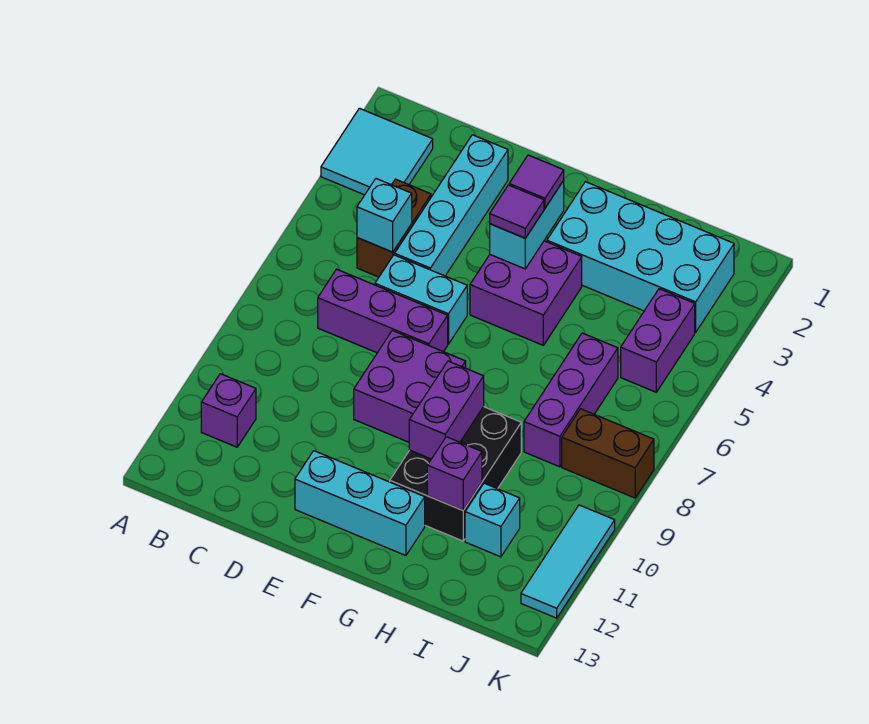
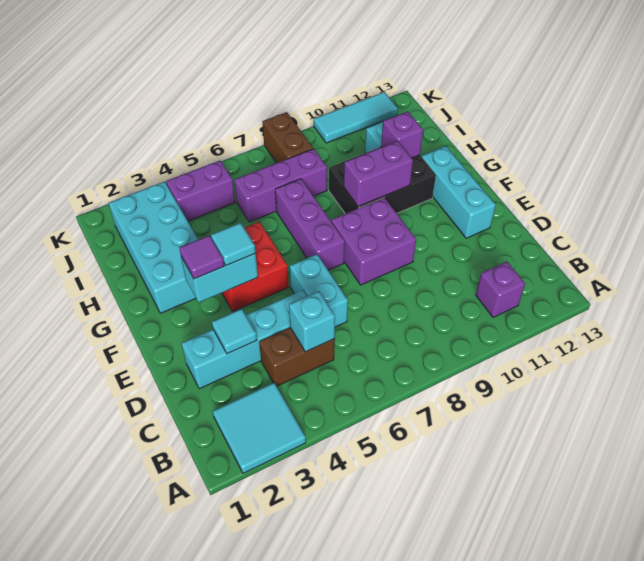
purple brick C7:E7 level 1 -> purple brick F7:H7 level 1
none -> cyan tile D3 level 2
purple brick F4:G5 level 1 -> red brick F4:G5 level 1
purple tile F4 level 3 -> cyan tile F4 level 3

